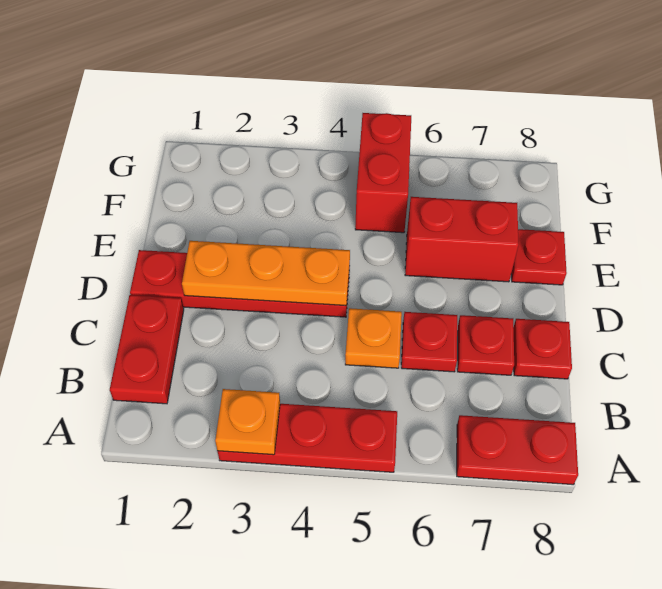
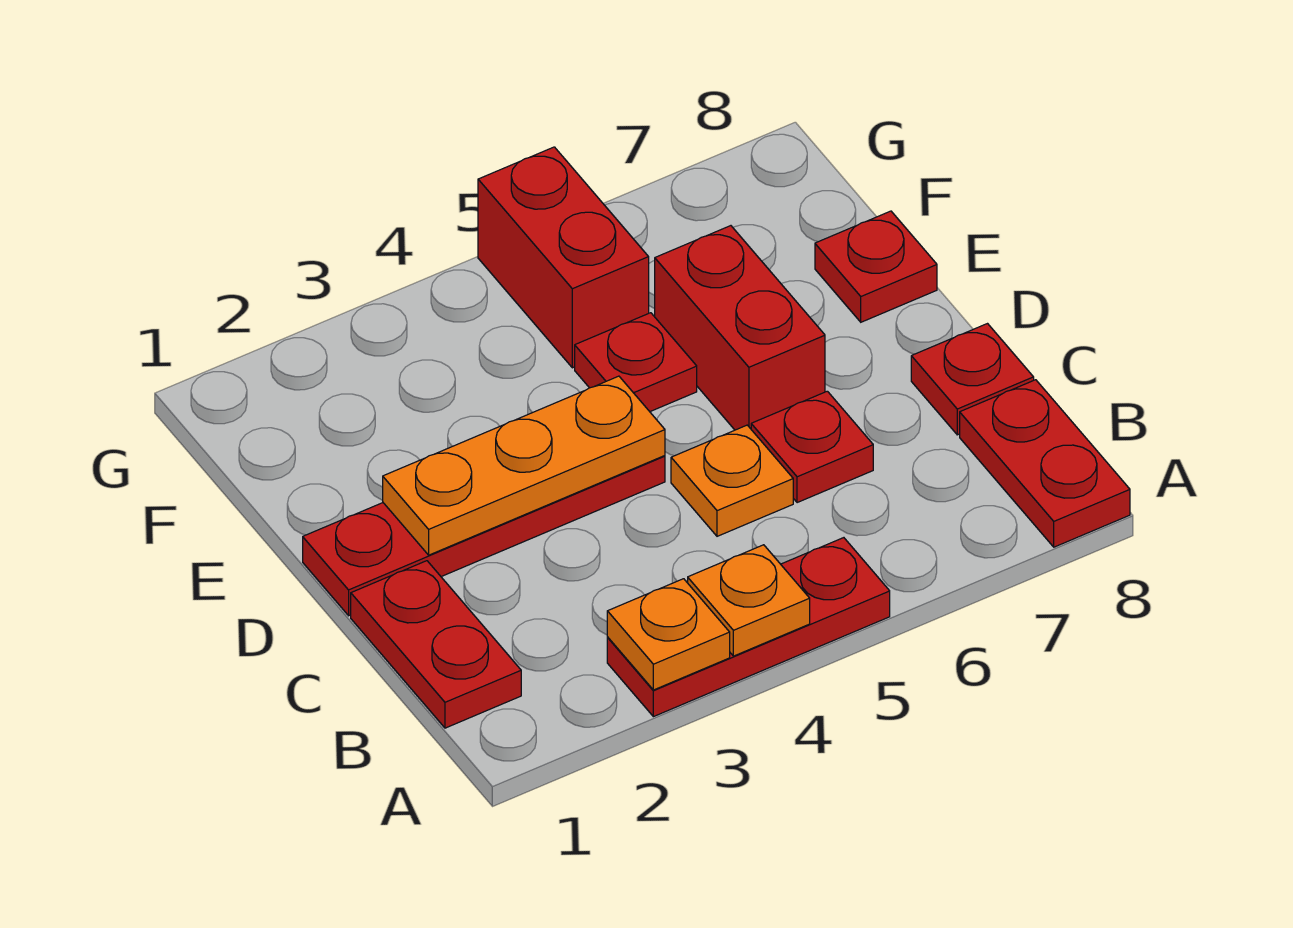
none -> orange plate A4 level 2
red plate A7:A8 level 1 -> red plate A8:B8 level 1
red plate C7 level 1 -> red plate E5 level 1
red brick E6:E7 level 1 -> red brick D6:E6 level 1

